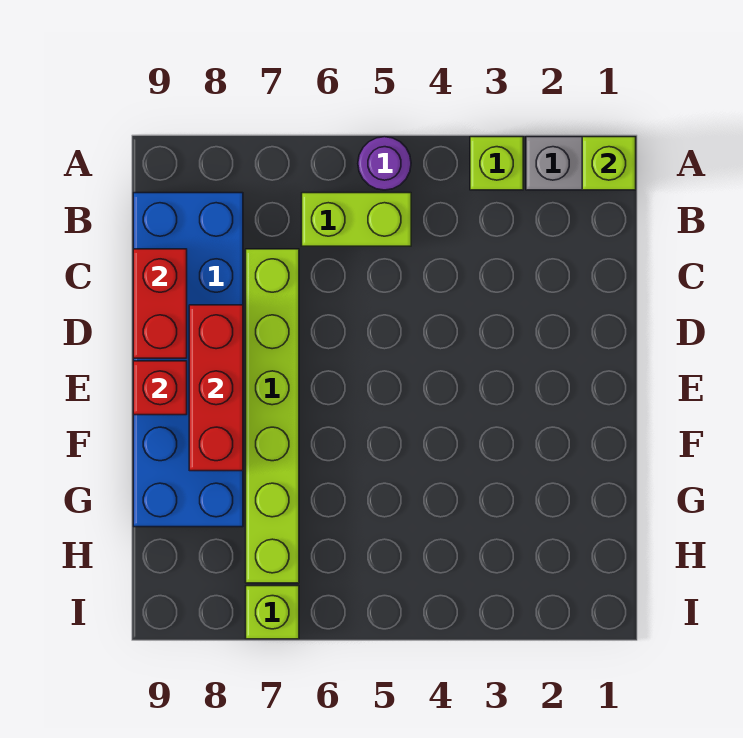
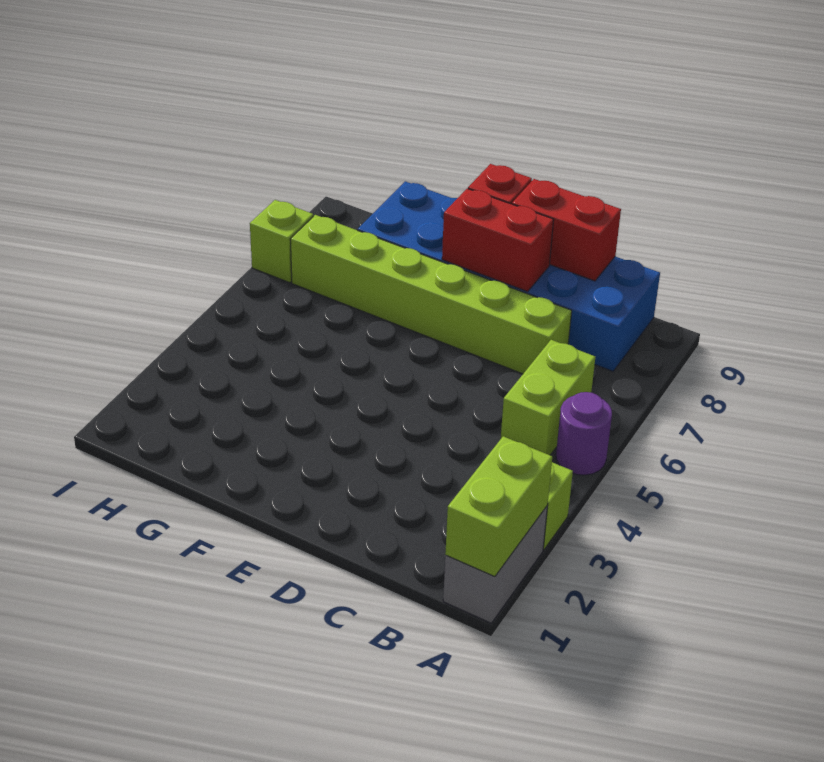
lime brick A1 level 2 -> lime brick A1:A2 level 2
red brick D8:F8 level 2 -> red brick D8:E8 level 2

